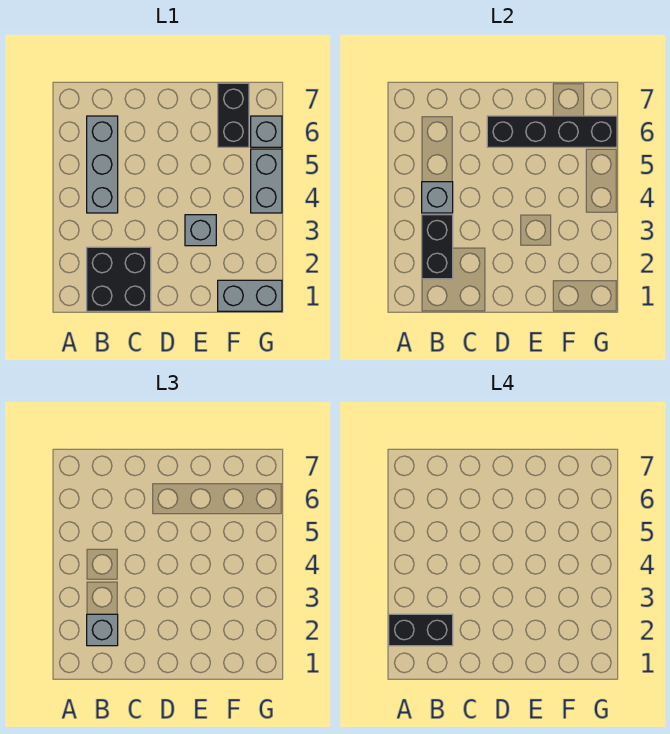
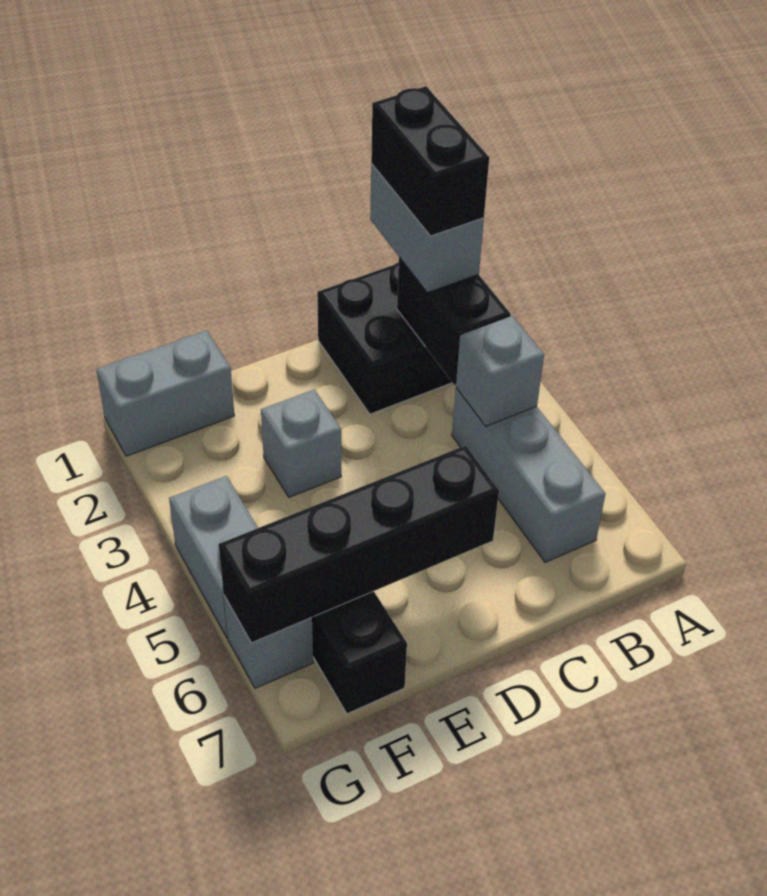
black brick A2:B2 level 4 -> black brick B1:B2 level 4
grey brick B2 level 3 -> grey brick B1:B2 level 3

